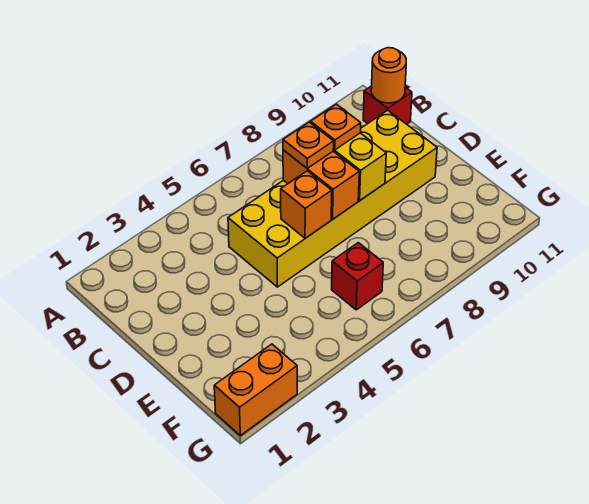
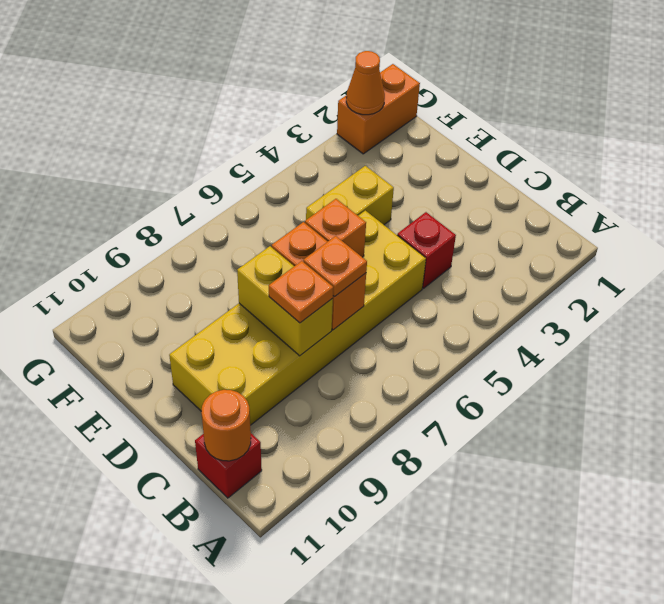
none -> yellow brick E4:E5 level 1
red brick F6 level 1 -> red brick C4 level 1
none -> orange cone G2 level 2

